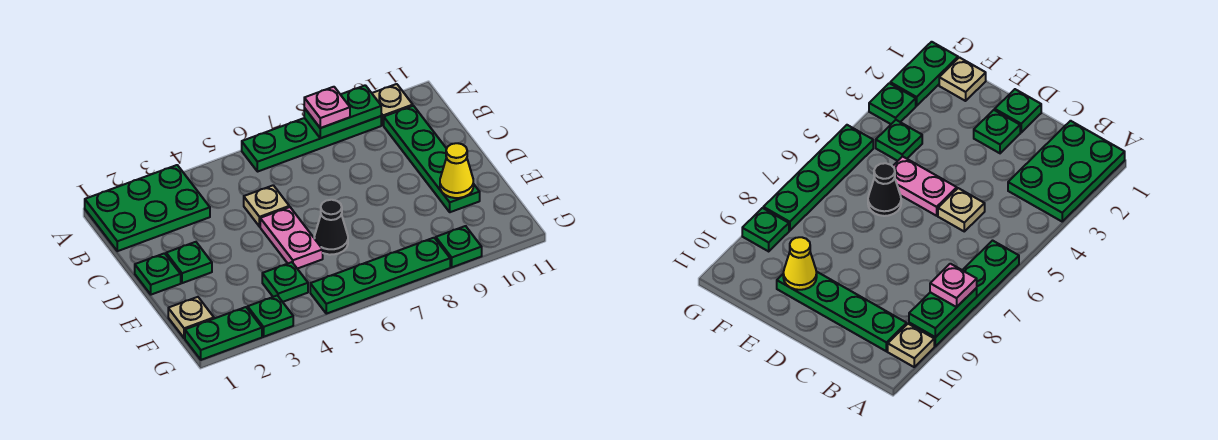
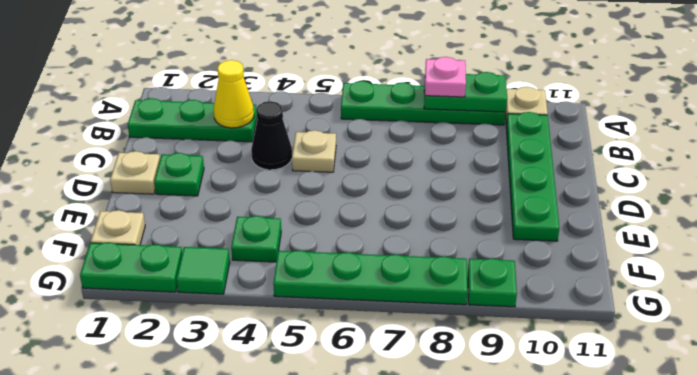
green plate A1:B3 level 1 -> green plate B1:B3 level 1
green plate D1 level 1 -> tan plate D1 level 1
pink plate D5:E5 level 1 -> none
black cone E6 level 1 -> black cone C4 level 1
yellow cone E10 level 2 -> yellow cone B3 level 2
green plate G3 level 1 -> green tile G3 level 1

